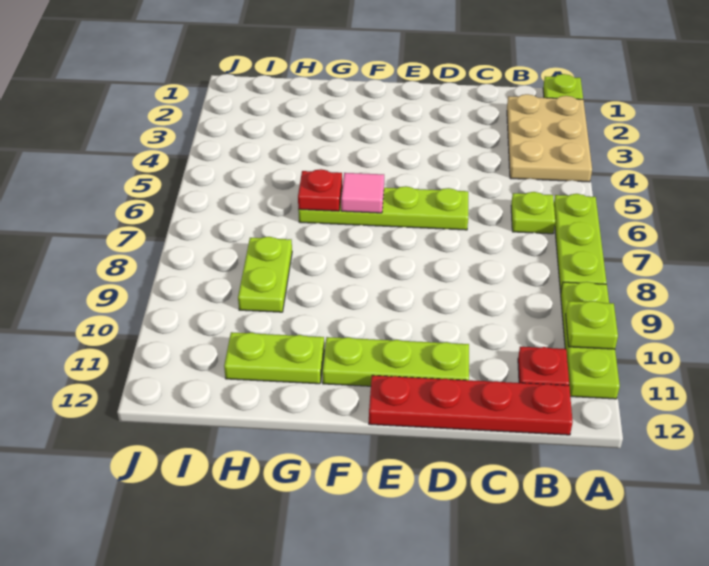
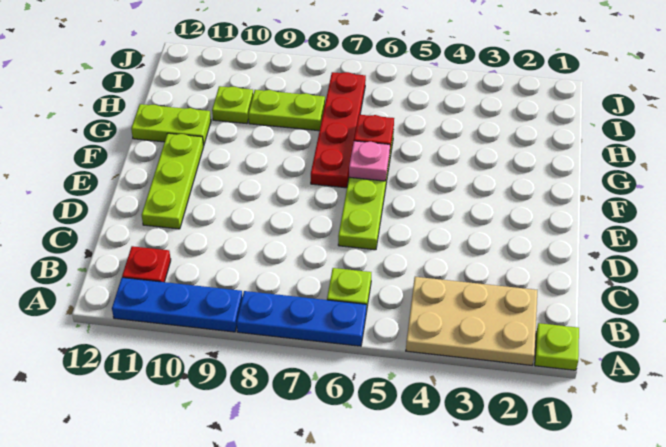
lime plate A6:A8 level 1 -> blue plate A6:A8 level 1
lime plate A9:A11 level 1 -> blue plate A9:A11 level 1
lime plate A10 level 2 -> lime plate H10 level 1
red plate B12:E12 level 1 -> red plate F7:I7 level 1
pink tile F6 level 2 -> pink plate F6 level 2
lime plate G11:H11 level 1 -> lime plate G11:G12 level 1

